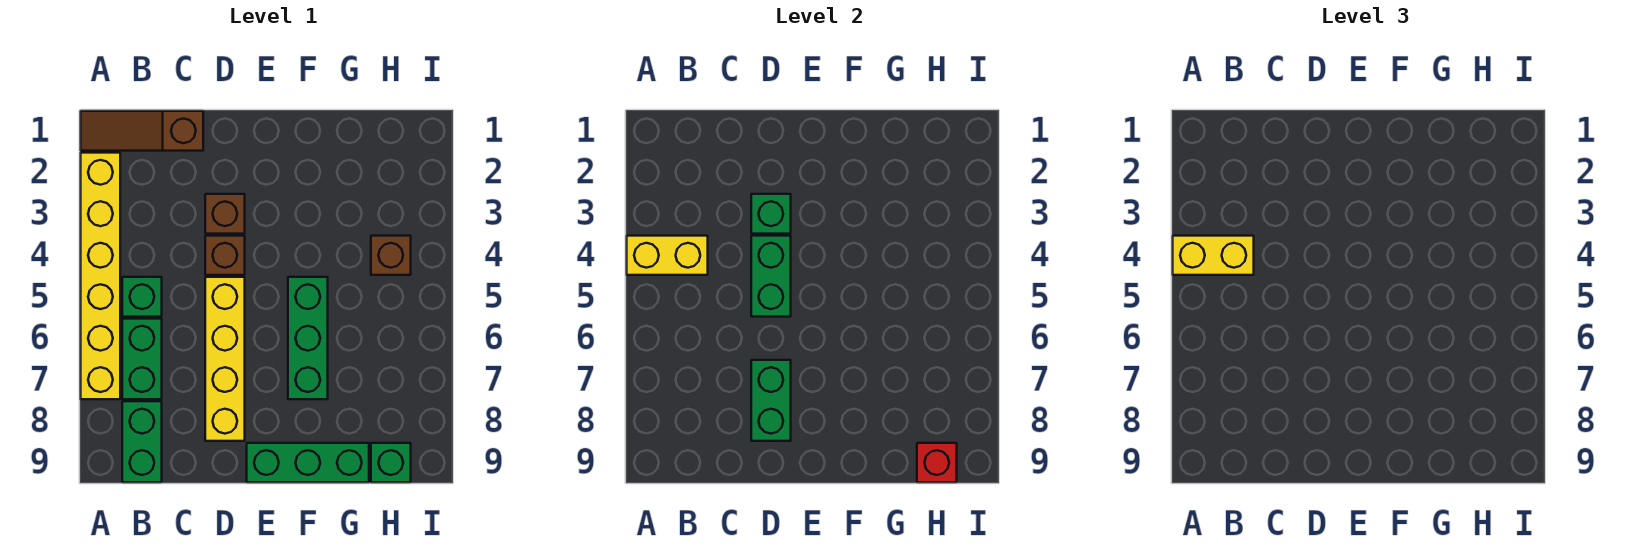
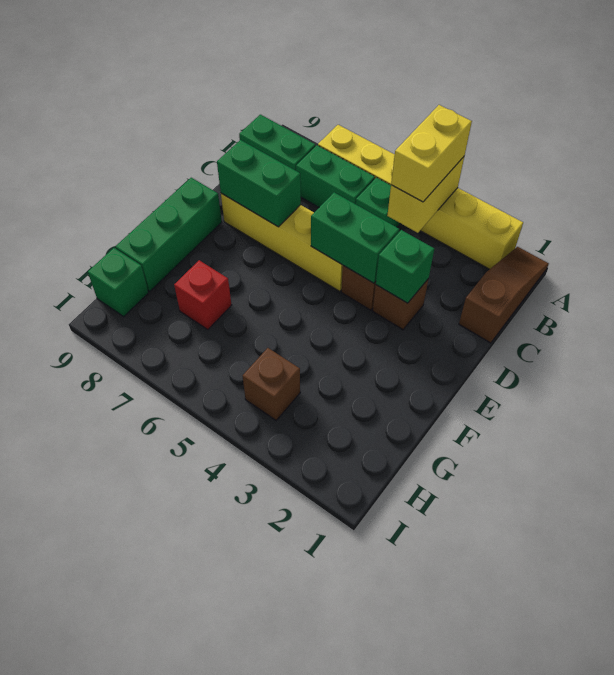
green brick F5:F7 level 1 -> none
red brick H9 level 2 -> red brick G7 level 1

